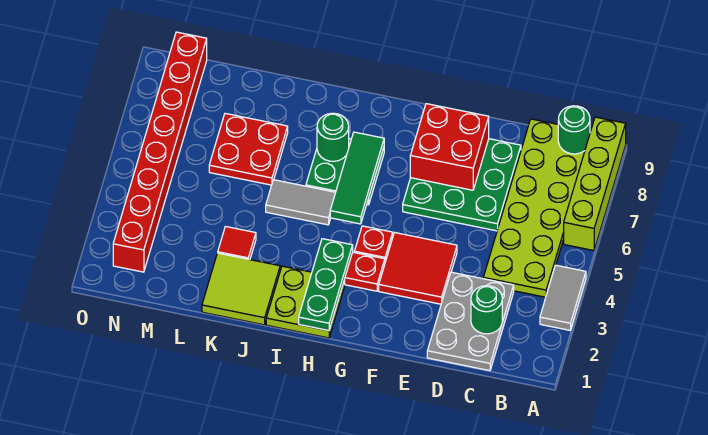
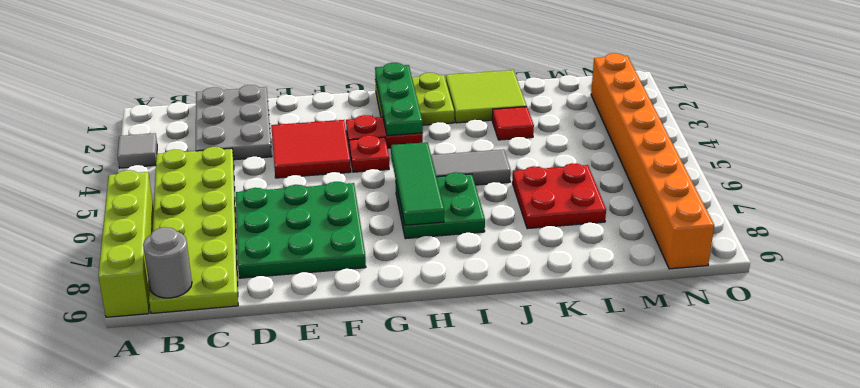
grey tile A3:A4 level 1 -> grey tile A3 level 1
green round brick B9 level 2 -> grey round brick B9 level 2
green round brick C2 level 2 -> none
red brick E7:F8 level 2 -> none
green round brick I7 level 2 -> none
red brick N2:N9 level 1 -> orange brick N2:N9 level 1

